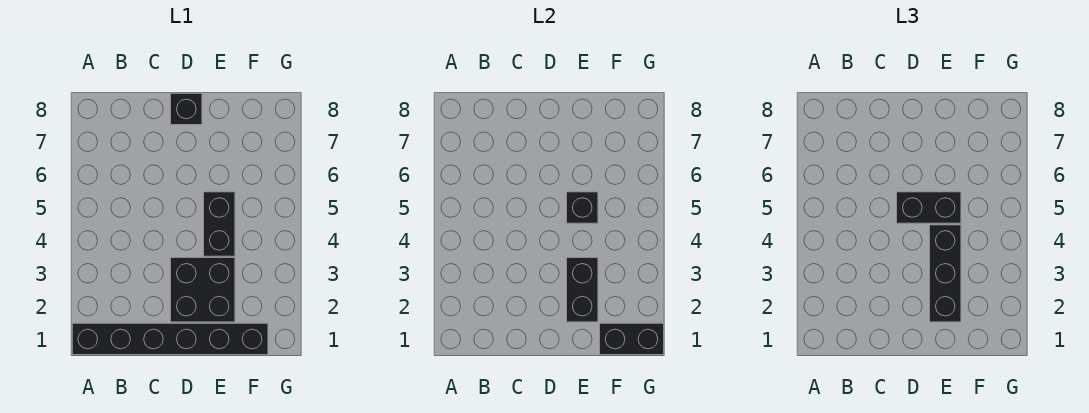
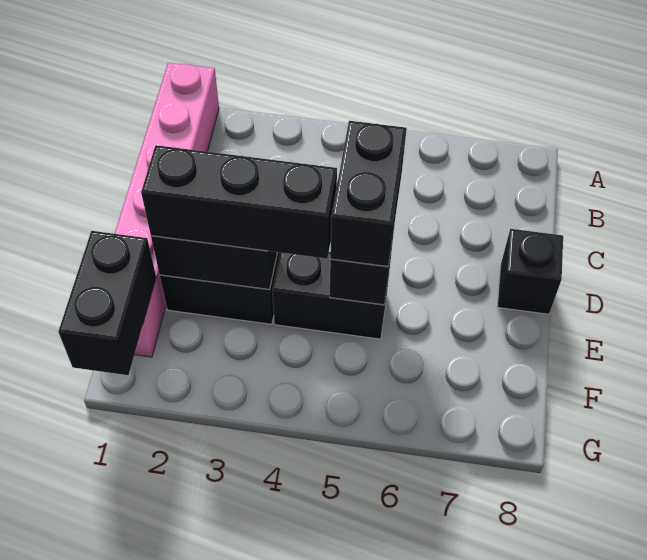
black brick A1:F1 level 1 -> pink brick A1:F1 level 1

